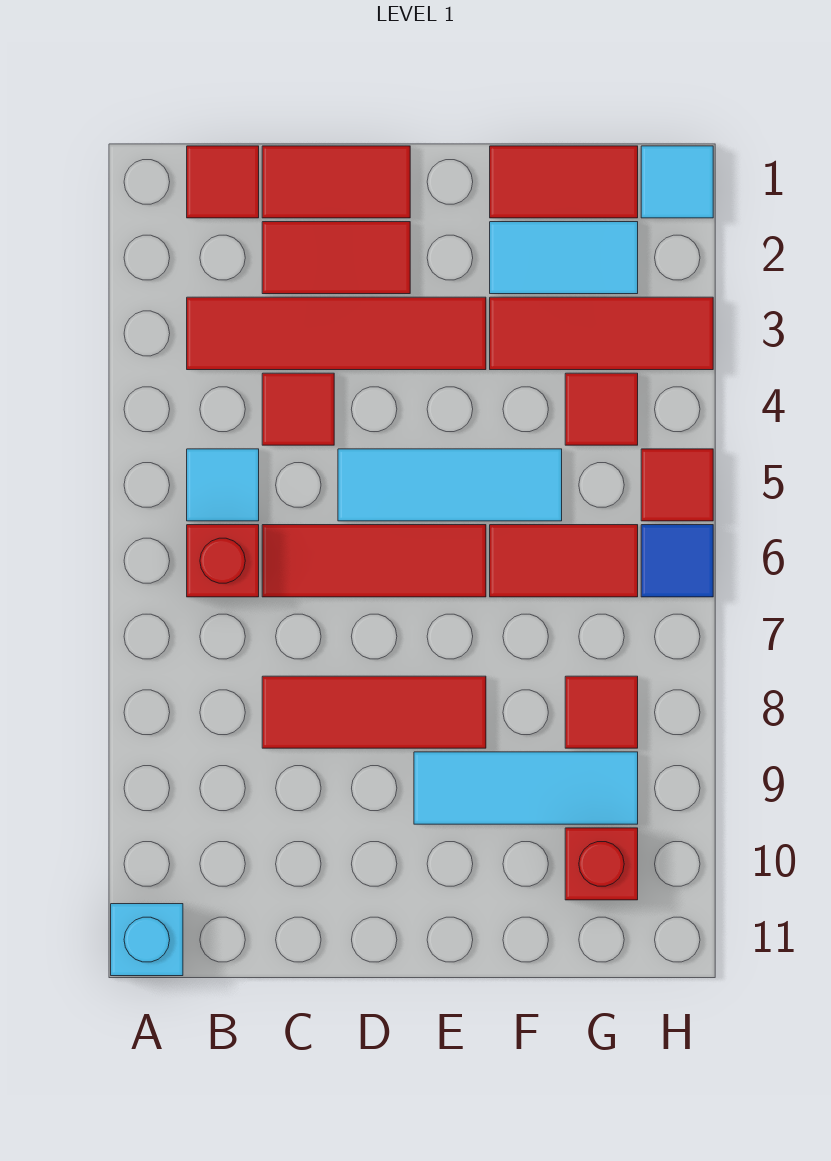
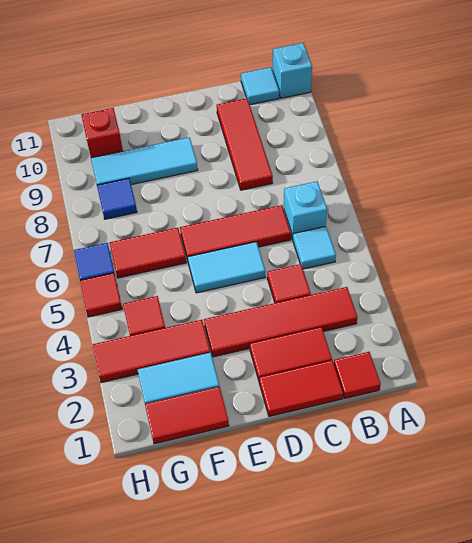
red brick B6 level 1 -> cyan brick B6 level 1
red tile C8:E8 level 1 -> red tile C8:C10 level 1
cyan tile D5:F5 level 1 -> cyan tile D5:E5 level 1
red tile G8 level 1 -> blue tile G8 level 1
cyan tile H1 level 1 -> cyan tile B11 level 1

